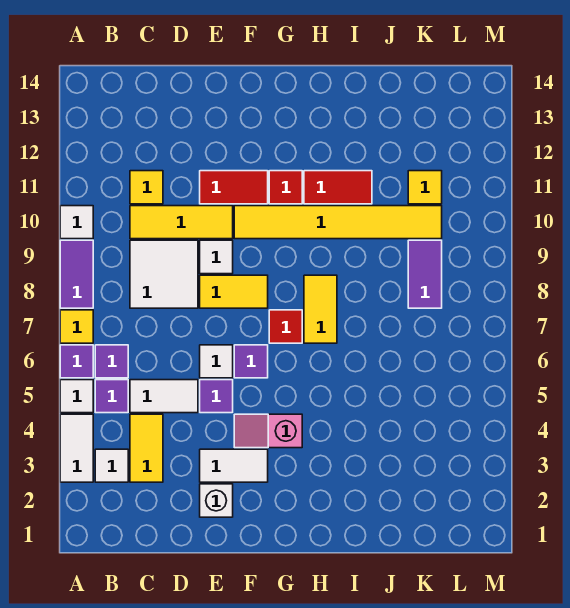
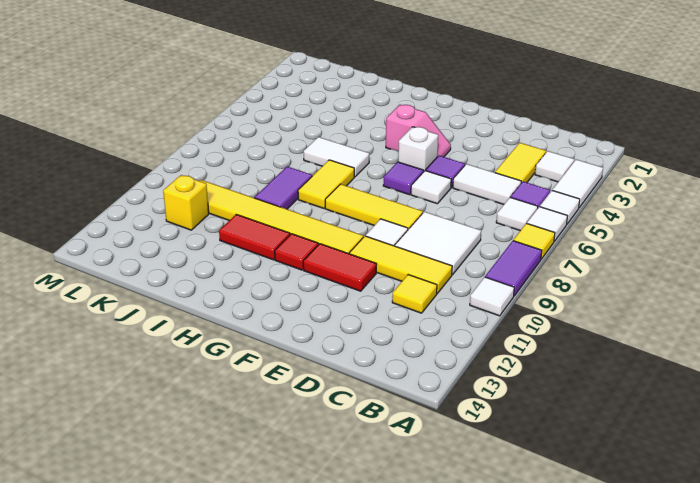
purple tile A6 level 1 -> white tile A6 level 1
purple tile B6 level 1 -> white tile B6 level 1
white brick E2 level 1 -> white brick F5 level 1
white tile E3:F3 level 1 -> white tile H6:I6 level 1
yellow tile E8:F8 level 1 -> yellow tile E8:G8 level 1
red tile G7 level 1 -> none
purple tile K8:K9 level 1 -> purple tile I8:I9 level 1
yellow tile K11 level 1 -> yellow brick K11 level 1

